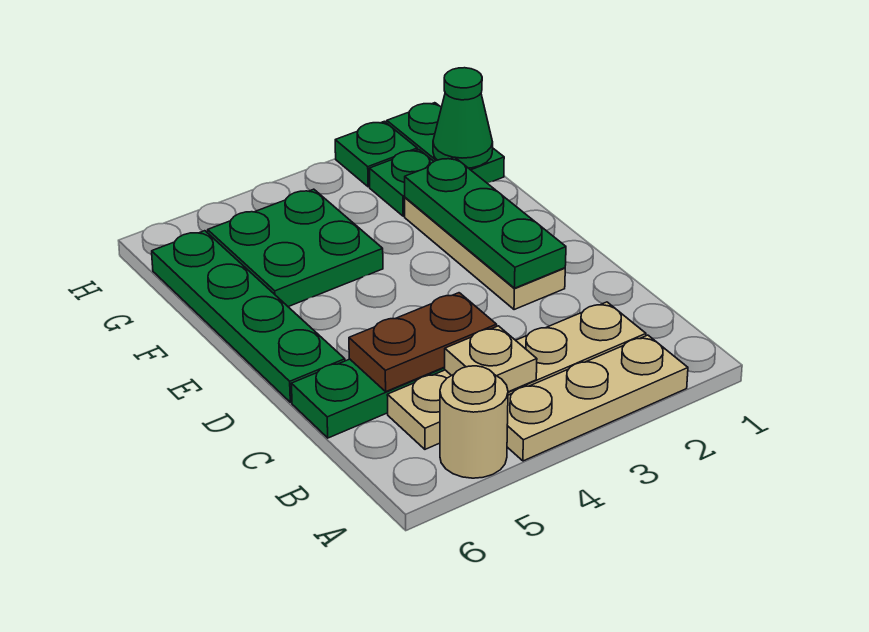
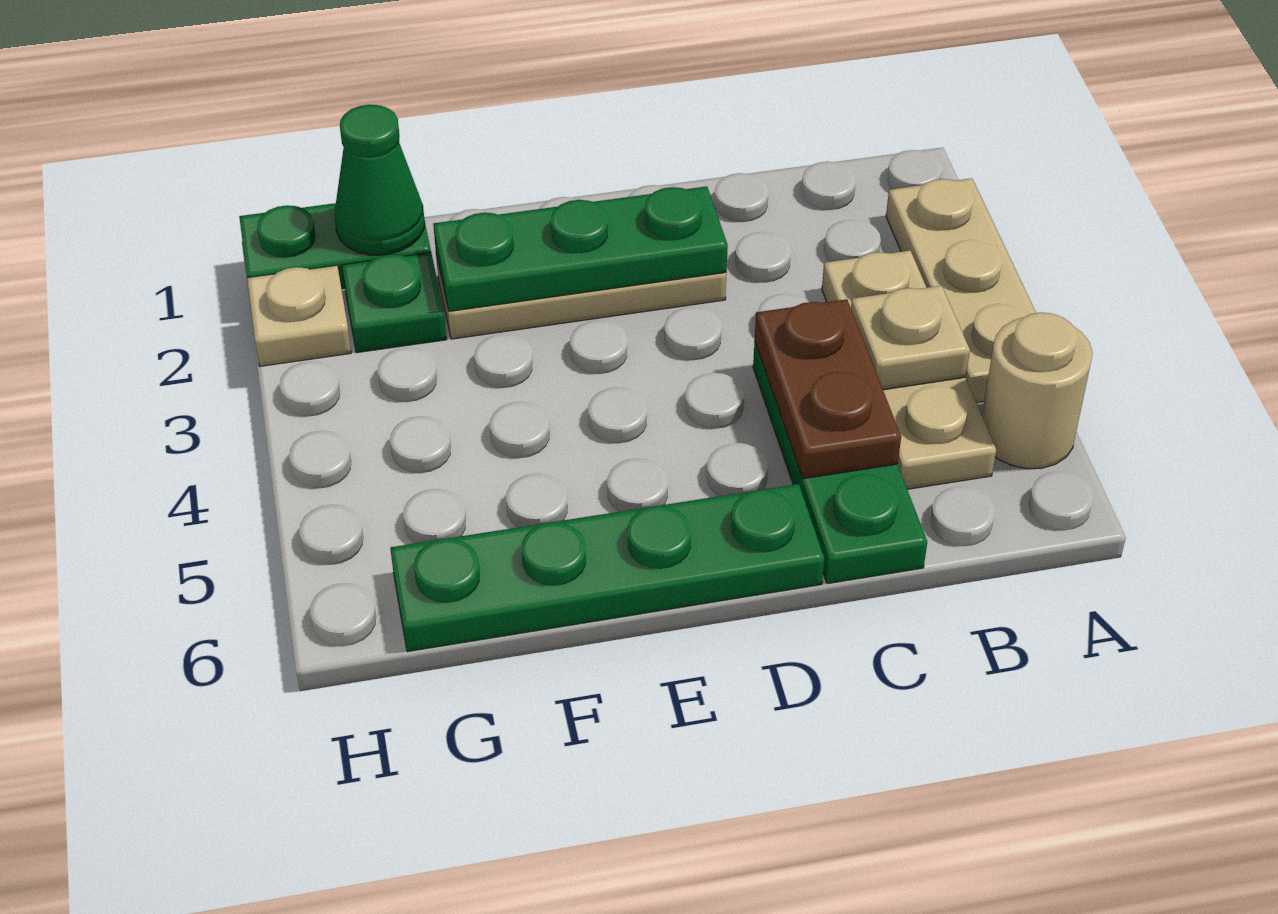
tan plate B2:B5 level 1 -> tan plate B3:B5 level 1
green plate F4:G5 level 1 -> none
green plate H2 level 1 -> tan plate H2 level 1

